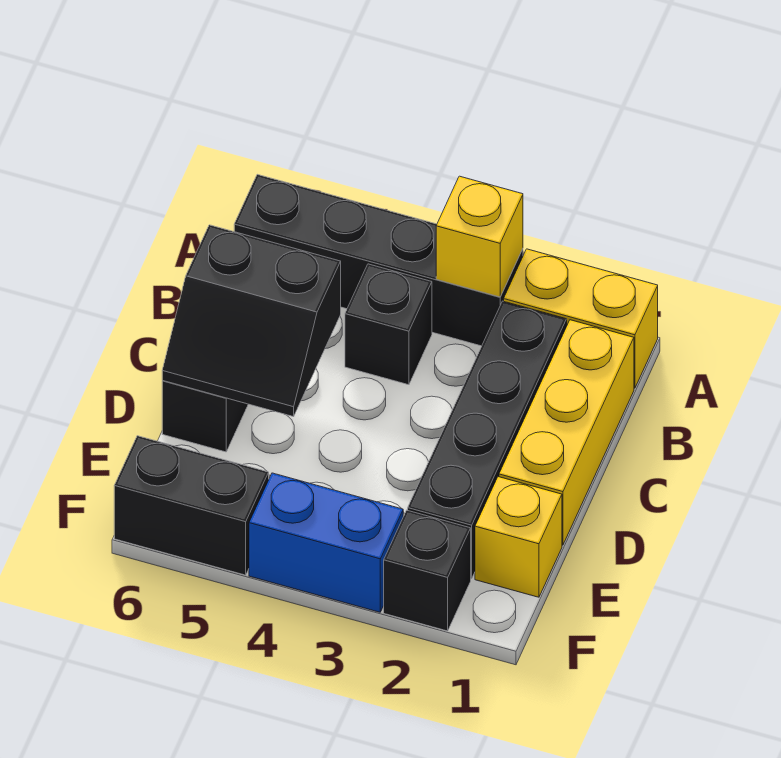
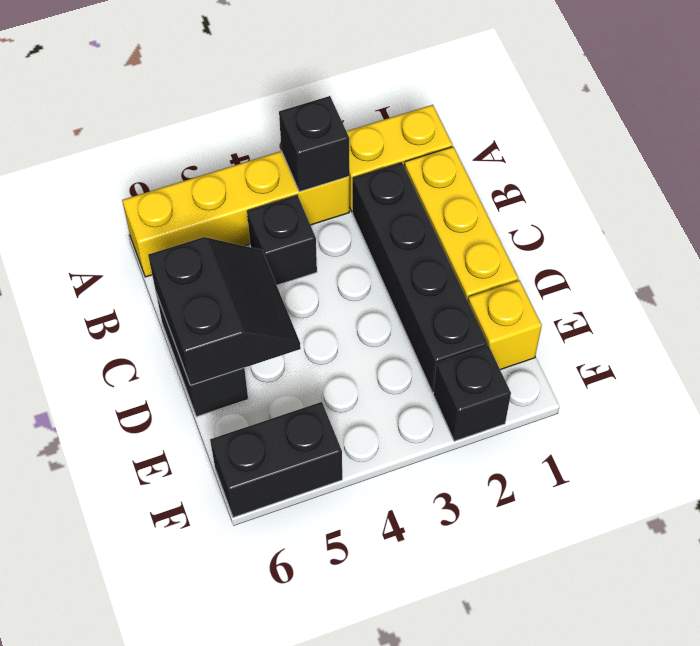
black brick A3:A6 level 1 -> yellow brick A3:A6 level 1
yellow brick A3 level 2 -> black brick A3 level 2
black slope C5:D6 level 2 top C -> black slope C5:D6 level 2 top 6
blue brick F3:F4 level 1 -> none

